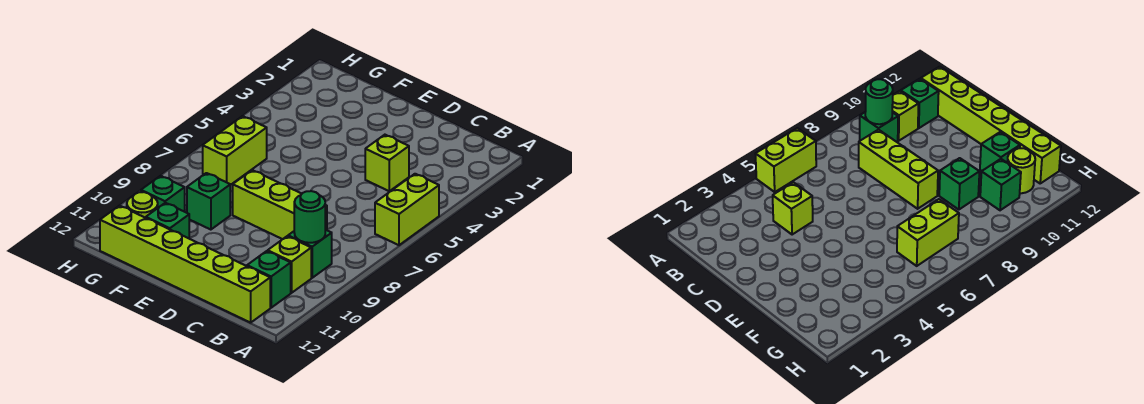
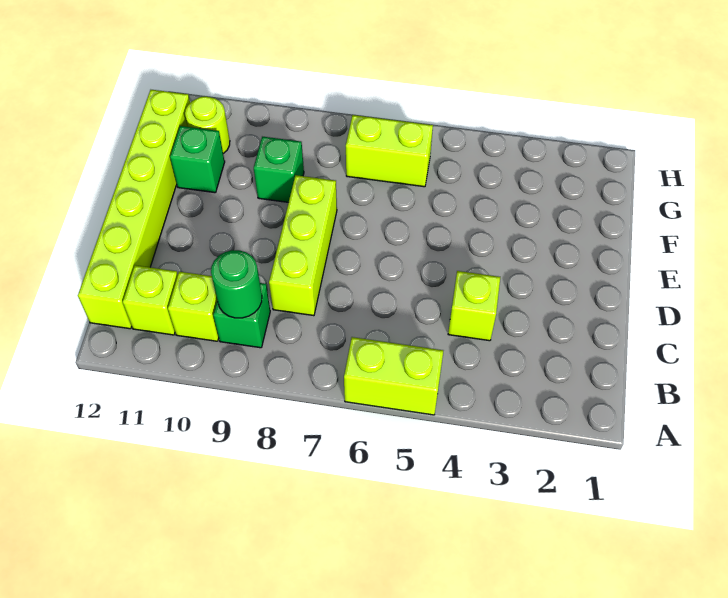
green brick B11 level 1 -> lime brick B11 level 1
green brick G10 level 1 -> none

